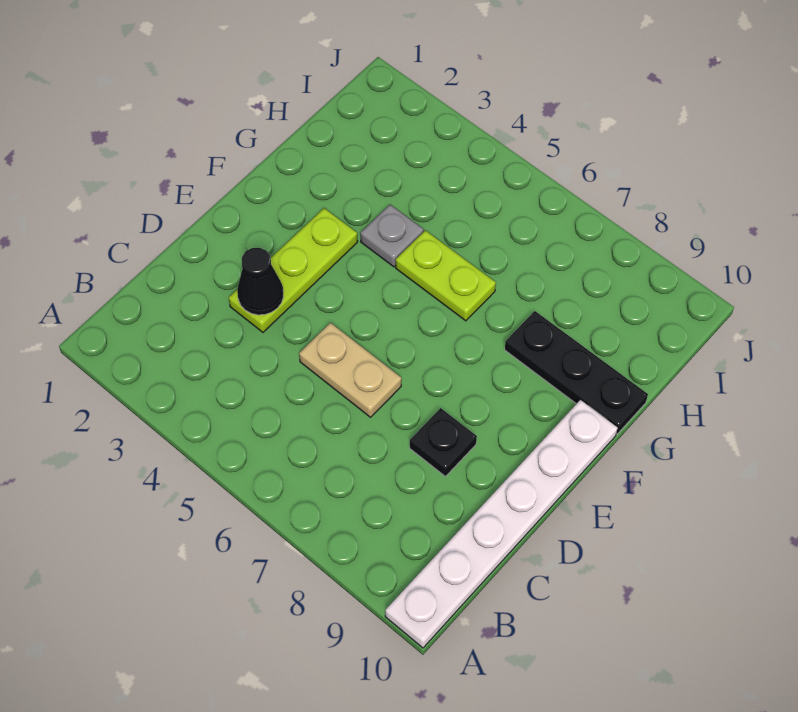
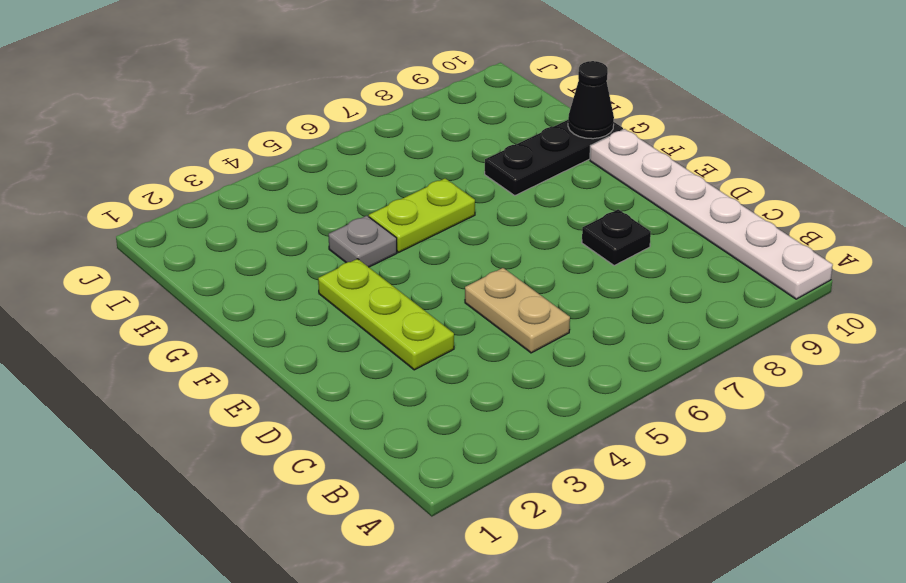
black cone D3 level 2 -> black cone G10 level 2
tan plate D5:D6 level 1 -> tan plate C5:D5 level 1

